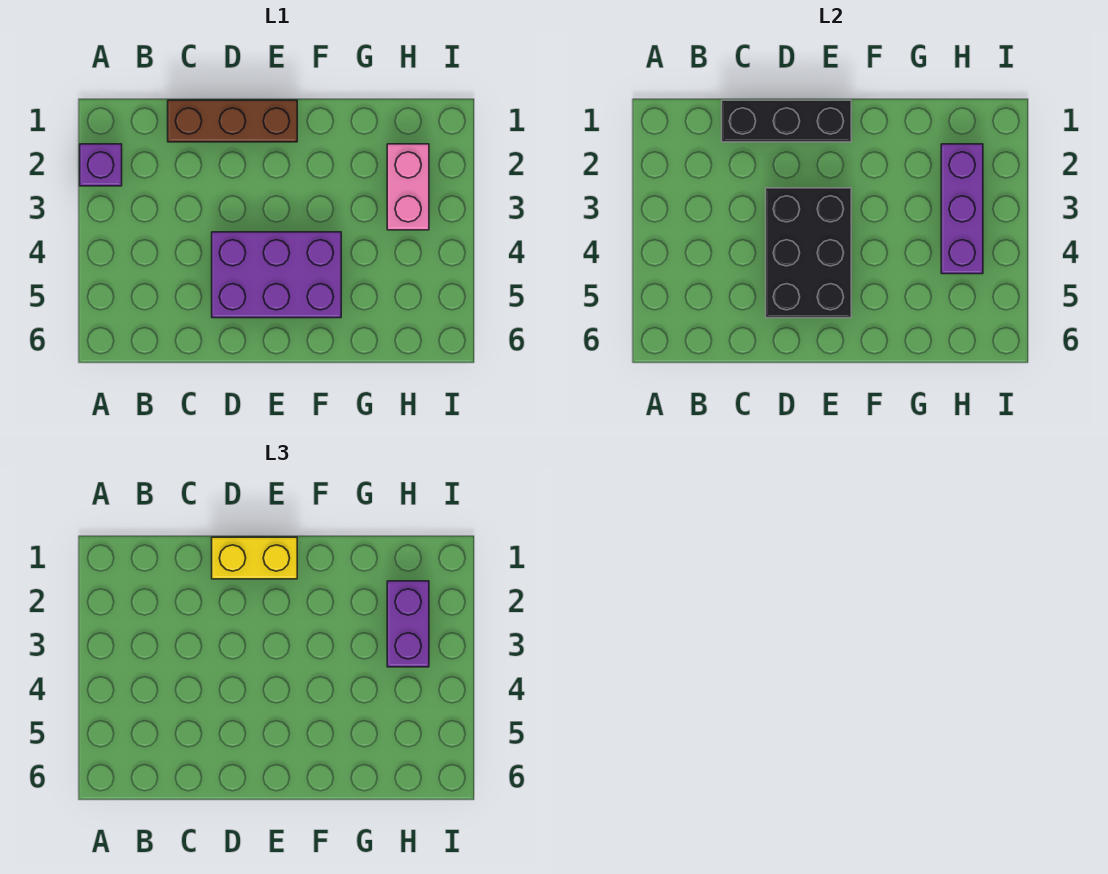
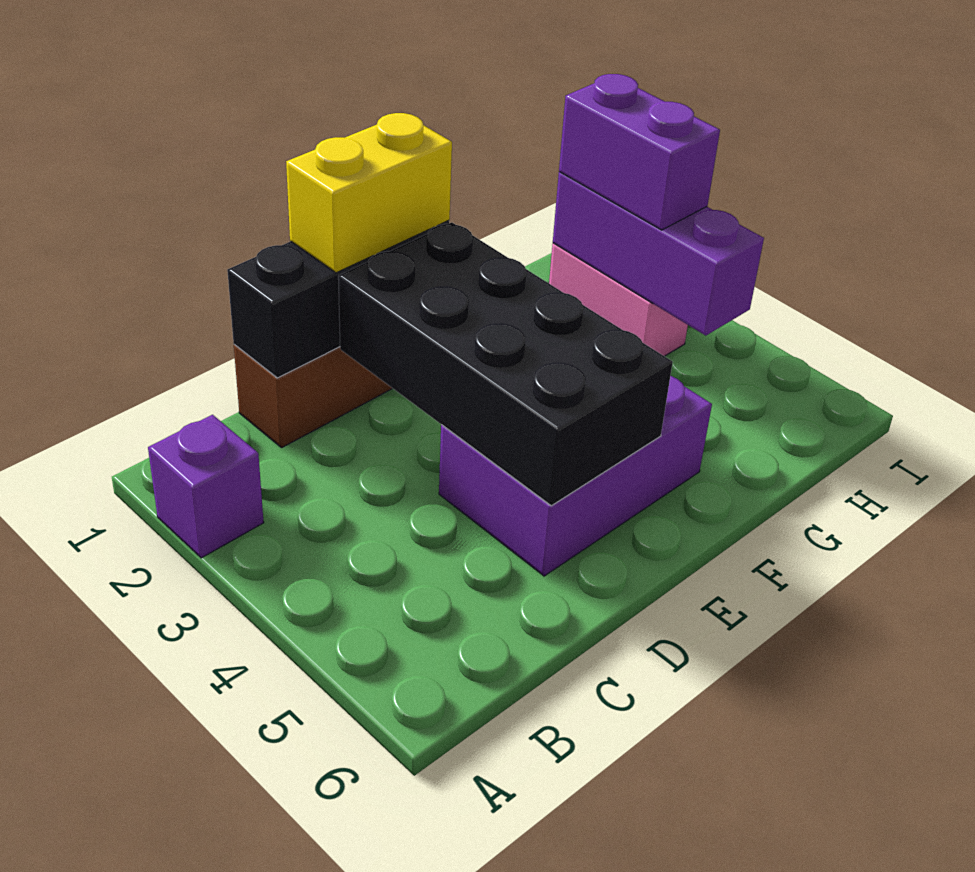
black brick D3:E5 level 2 -> black brick D2:E5 level 2

